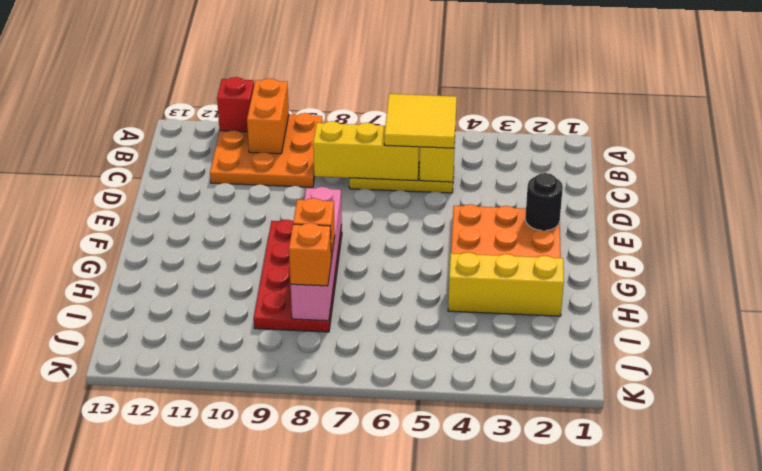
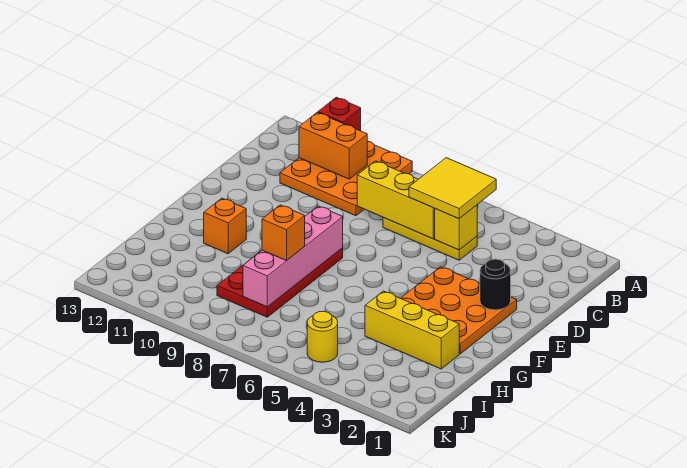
orange brick A10:B10 level 2 -> orange brick B10:B11 level 2
orange brick I8 level 3 -> orange brick G11 level 1
none -> yellow round brick J5 level 1

